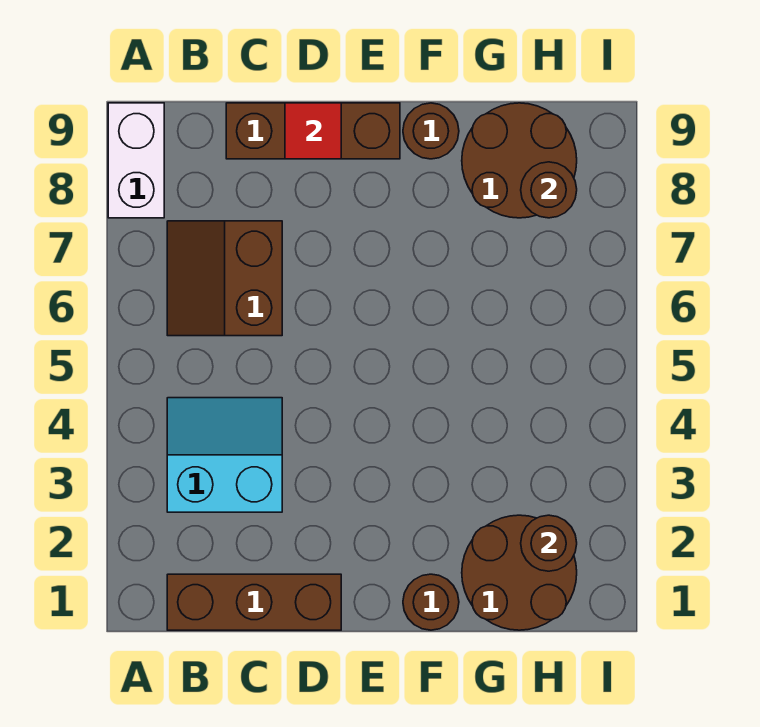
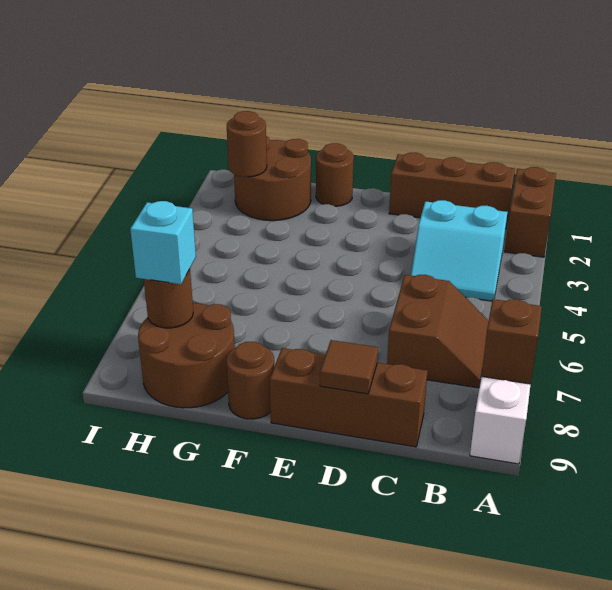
none -> brown brick A1:A2 level 1
none -> brown brick A8 level 2
red tile D9 level 2 -> brown tile D9 level 2
none -> cyan brick H8 level 3

